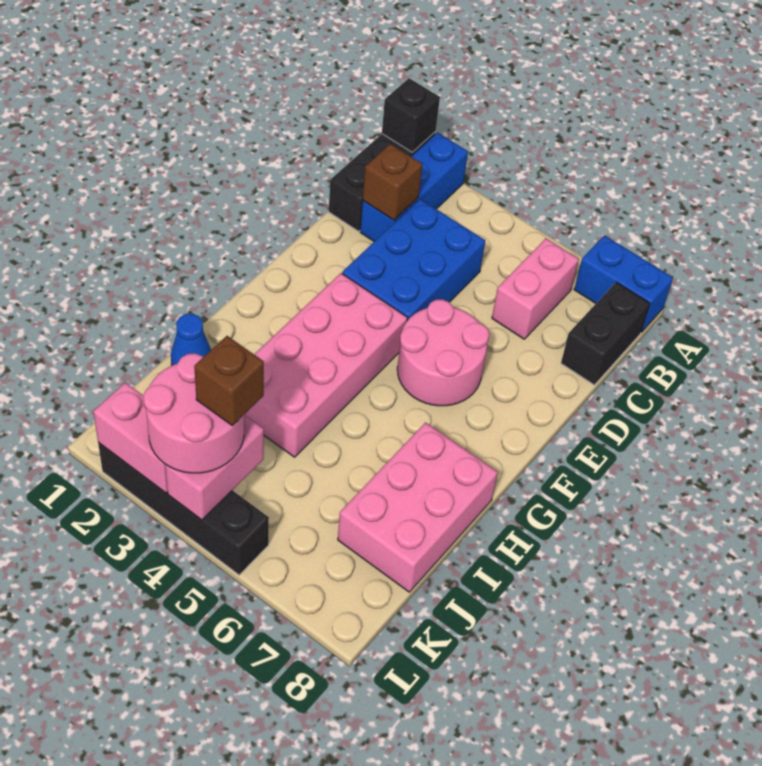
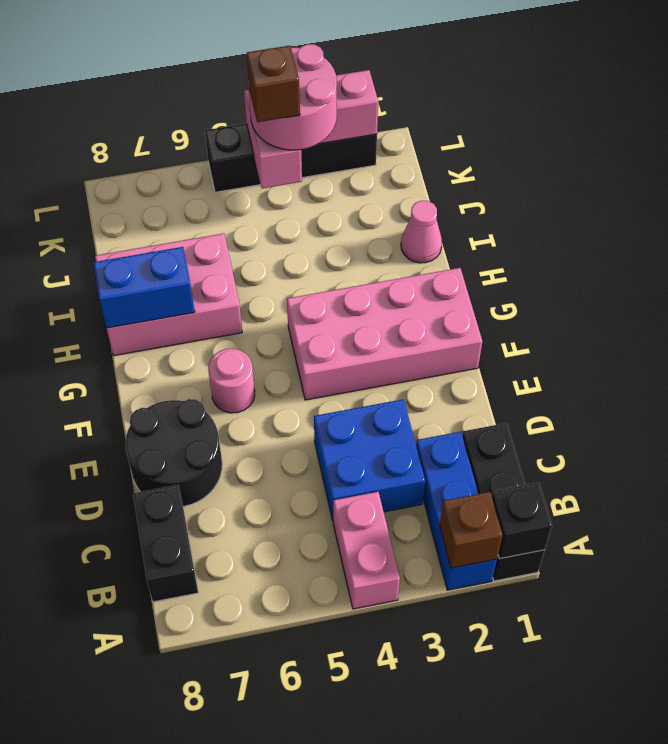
blue brick A7:A8 level 1 -> blue brick H7:H8 level 2
pink brick B6:C6 level 1 -> pink brick A4:B4 level 1
brown brick C2 level 2 -> brown brick A2 level 2
blue brick C3:E4 level 1 -> blue brick C3:D4 level 1
none -> black round brick D7:E8 level 1
pink round brick E5:F6 level 1 -> pink round brick F6 level 1
pink brick F3:I4 level 1 -> pink brick F1:G4 level 1
pink brick H7:J8 level 1 -> pink brick H6:I8 level 1
blue cone I1 level 1 -> pink cone I1 level 1

